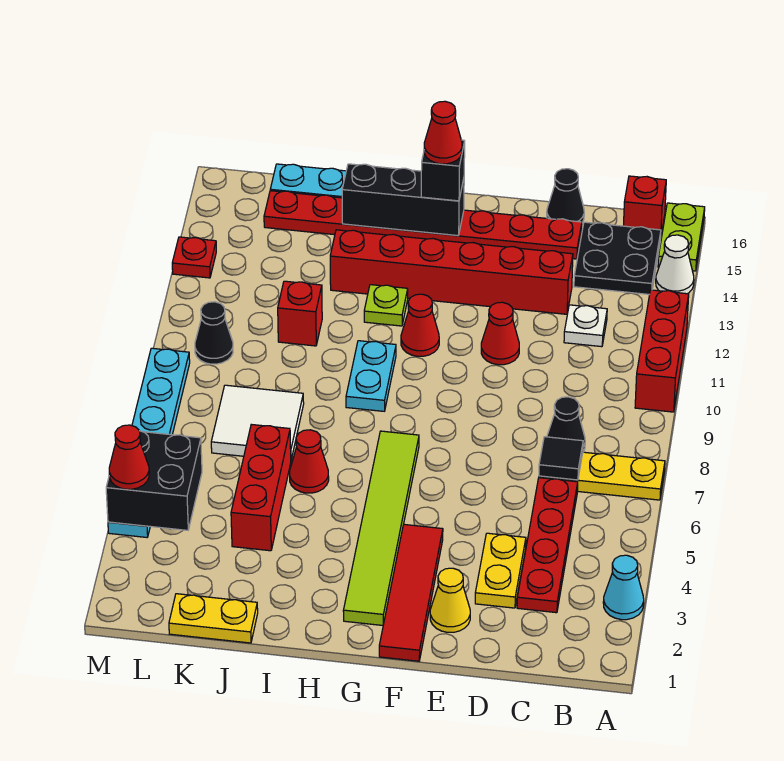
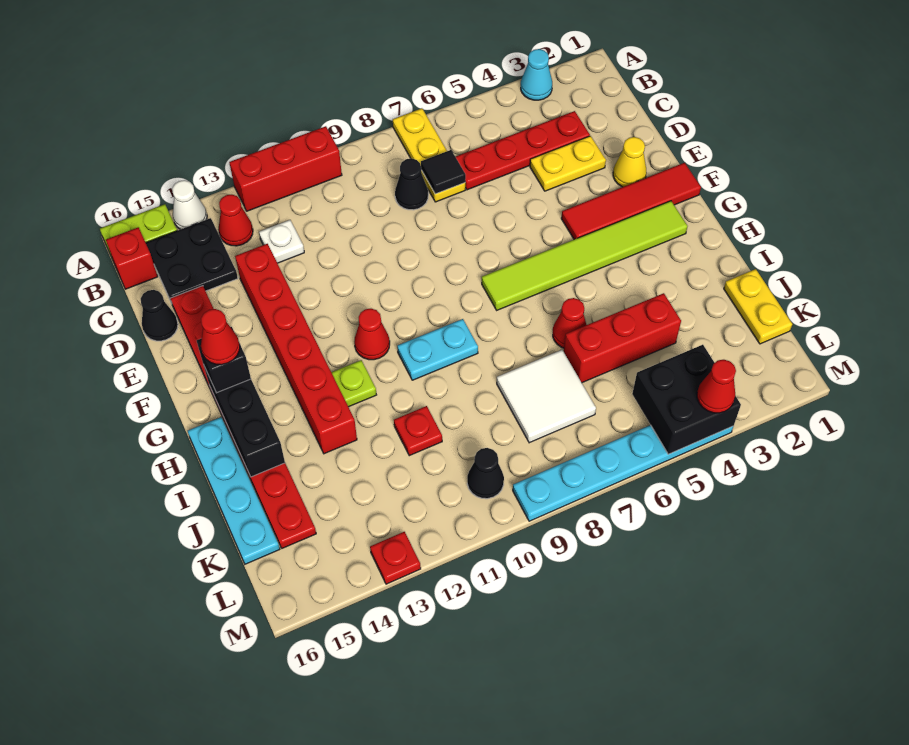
red cone E11 level 1 -> red cone B13 level 1
red brick J11 level 1 -> red plate J11 level 1

